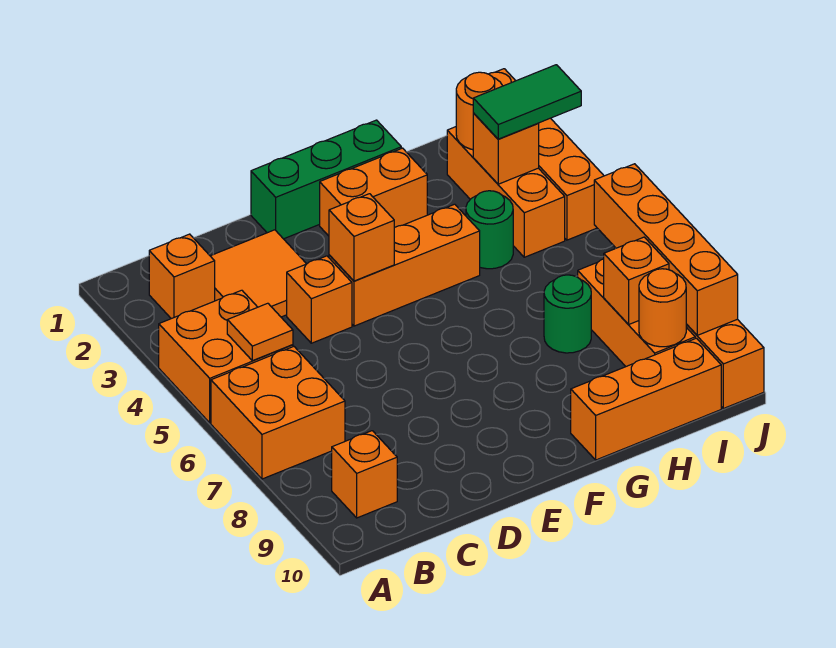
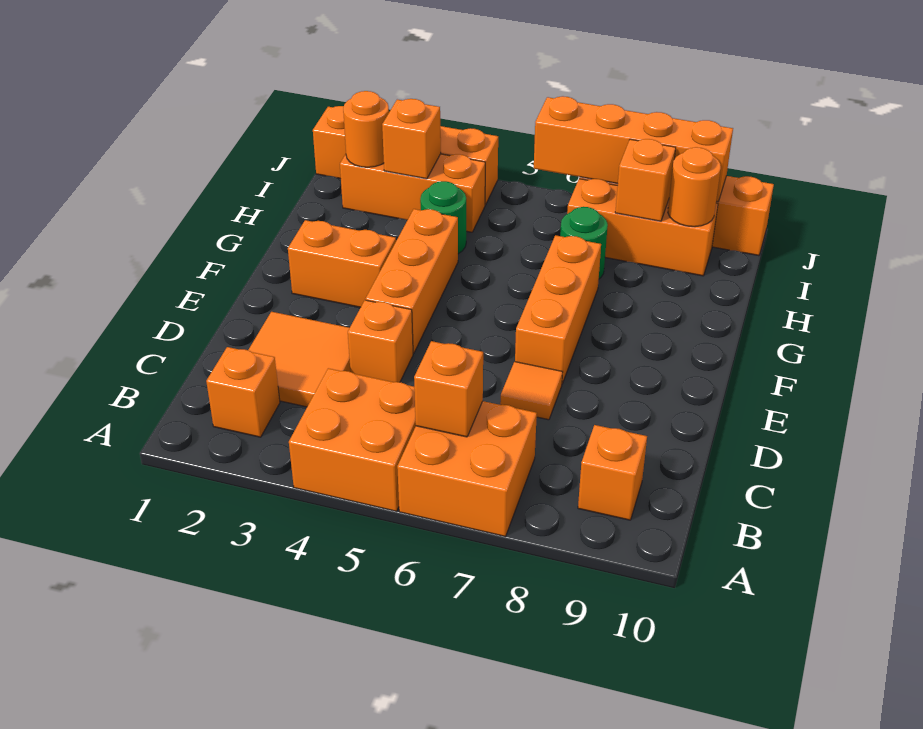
orange tile B5 level 2 -> orange tile D7 level 1
green brick E1:G1 level 1 -> none
orange brick E4 level 2 -> orange brick B6 level 2
orange brick F2:G2 level 1 -> orange brick F2:F3 level 1
orange brick G10:I10 level 1 -> orange brick E7:G7 level 1
green tile I3:J3 level 3 -> none

